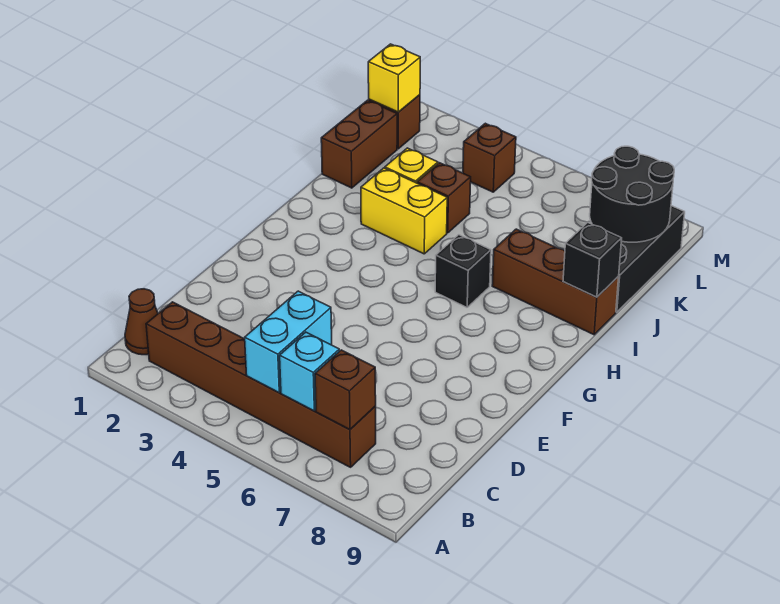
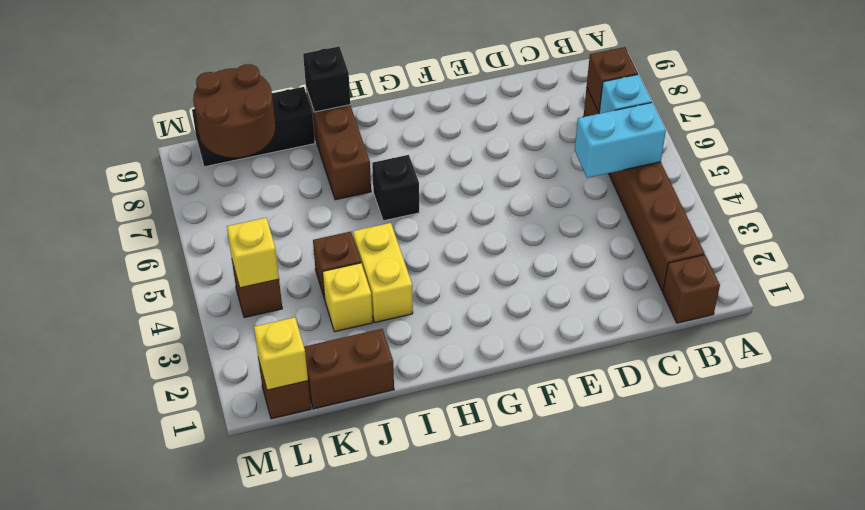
brown cone B1 level 1 -> brown brick B1 level 1
black round brick K8:L9 level 2 -> brown round brick K8:L9 level 2
none -> yellow brick L4 level 2

